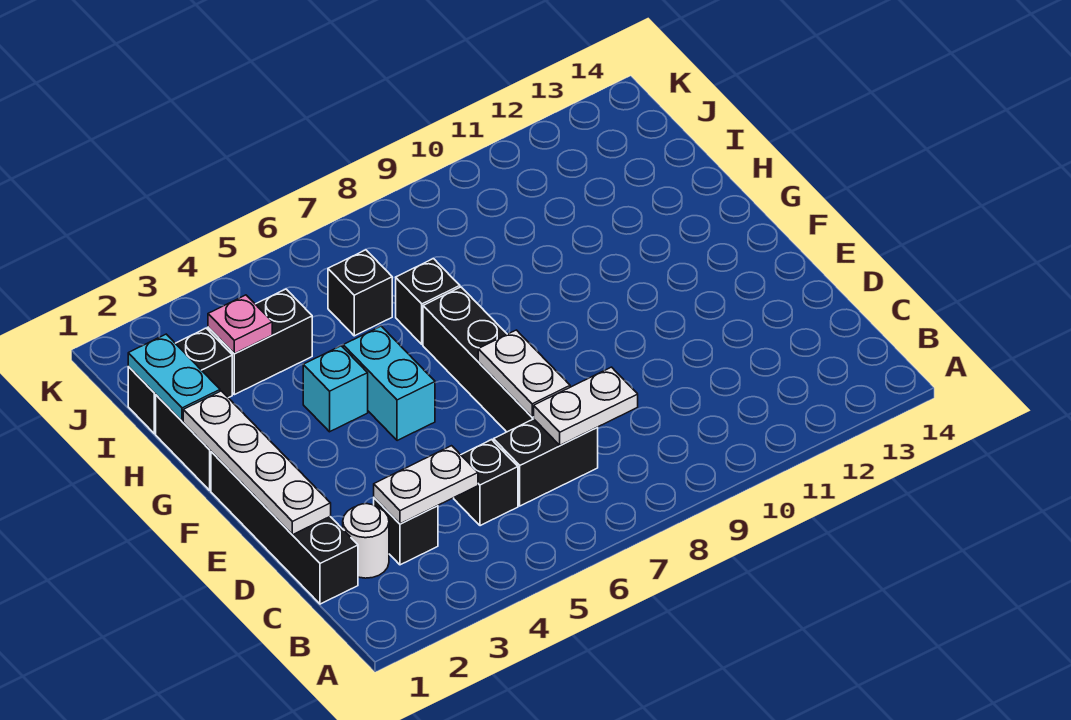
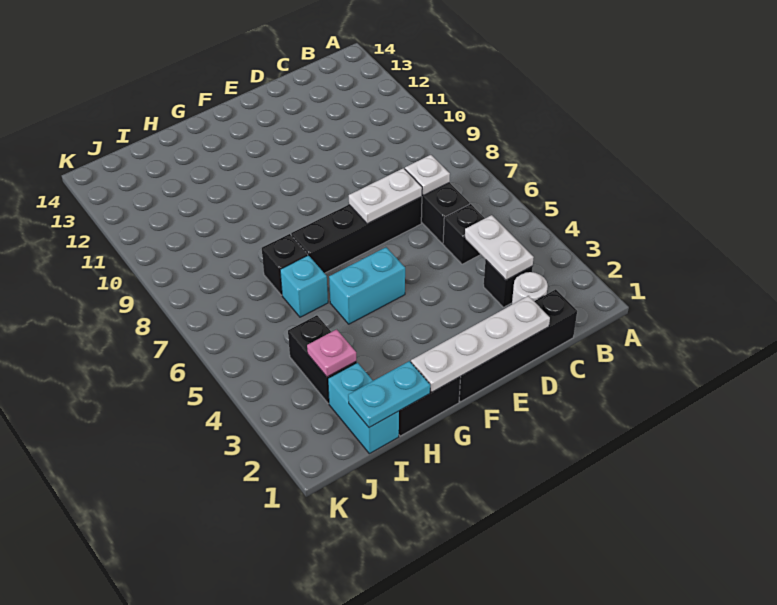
white plate C7:C8 level 2 -> white plate C7 level 2
cyan brick G4 level 1 -> cyan brick H6 level 1
black brick I1:I2 level 1 -> cyan brick I1:I2 level 1
black brick I6 level 1 -> none

